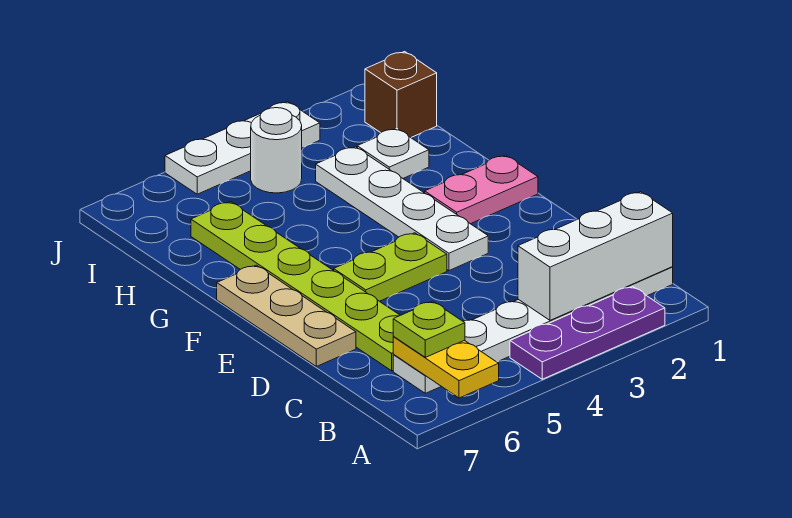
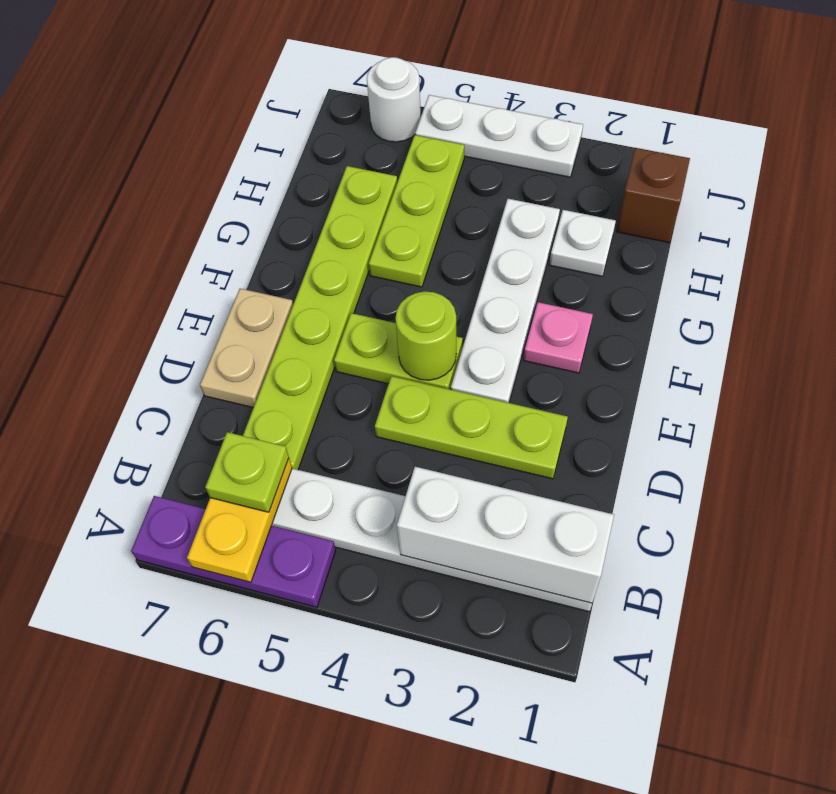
purple plate A2:A4 level 1 -> purple plate A5:A7 level 1
none -> lime plate D2:D4 level 1
tan plate D7:F7 level 1 -> tan plate D7:E7 level 1
none -> lime round brick E4 level 2
pink plate F1:F2 level 1 -> pink plate F2 level 1
none -> lime plate G5:I5 level 1
white round brick I4 level 1 -> white round brick J6 level 1

